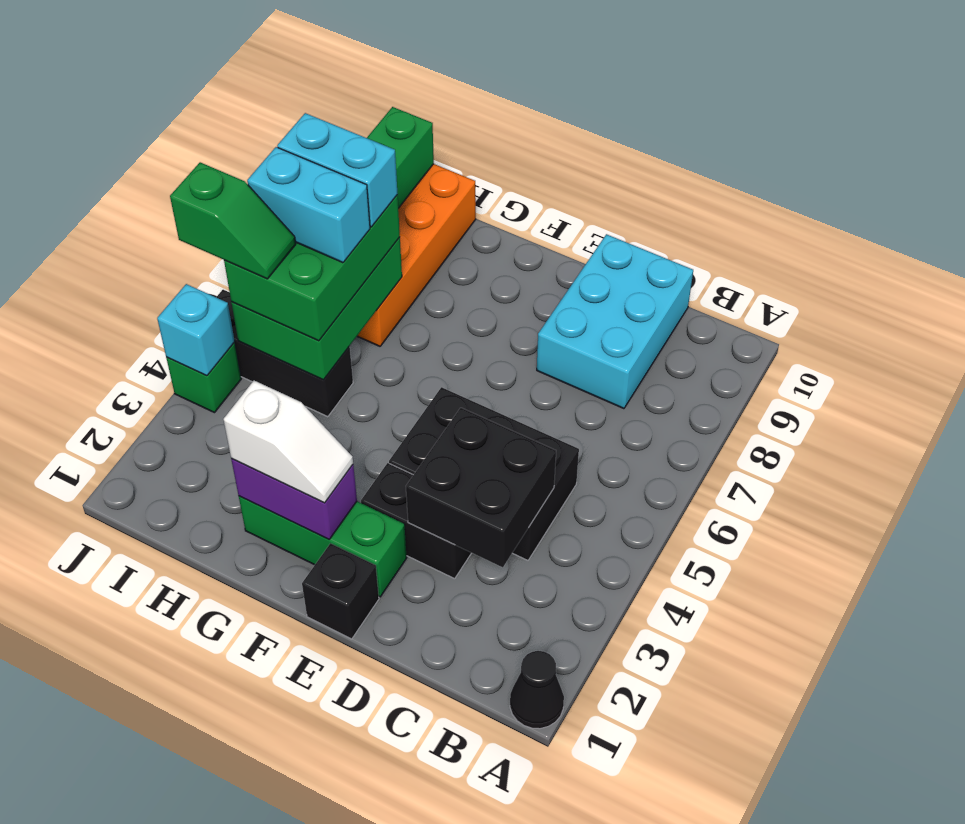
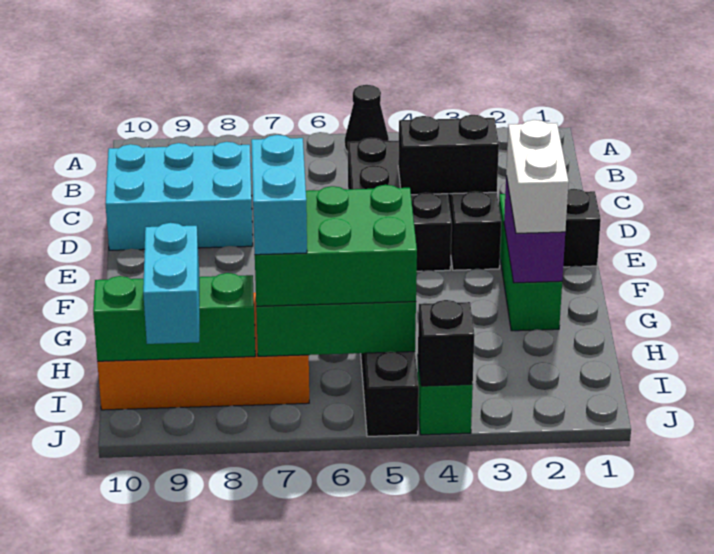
black cone A1 level 1 -> black cone A5 level 1
black brick C3:D4 level 2 -> black brick D3:D4 level 2
white slope F2:G2 level 3 top G -> white brick F2:G2 level 3
cyan brick H6:I6 level 4 -> cyan brick I9:J9 level 3
green slope I5:J5 level 4 top J -> none
cyan brick J4 level 2 -> black brick J4 level 2

